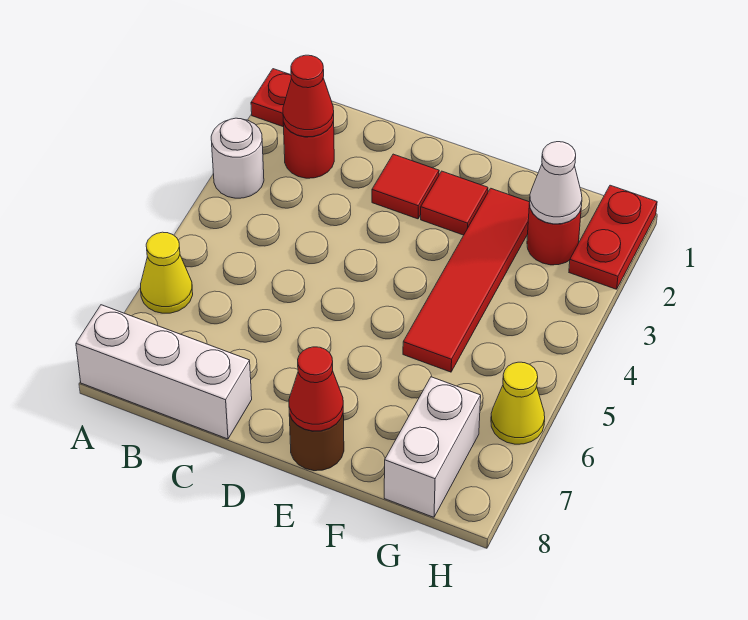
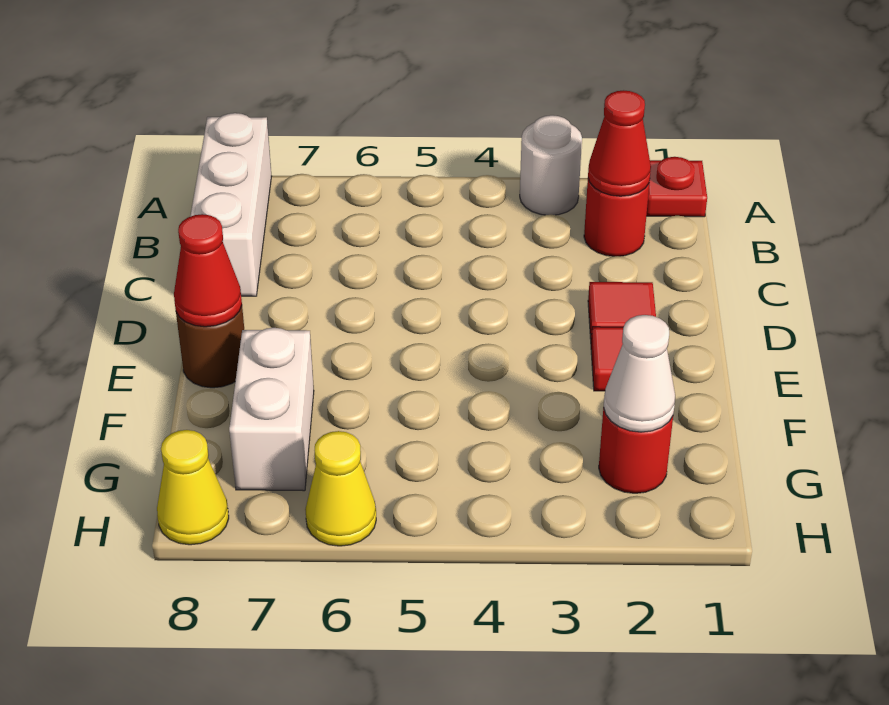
yellow cone A6 level 1 -> yellow cone H8 level 1
red tile F2:F5 level 1 -> none
white brick G7:G8 level 1 -> white brick F7:G7 level 1
red plate H1:H2 level 1 -> none

